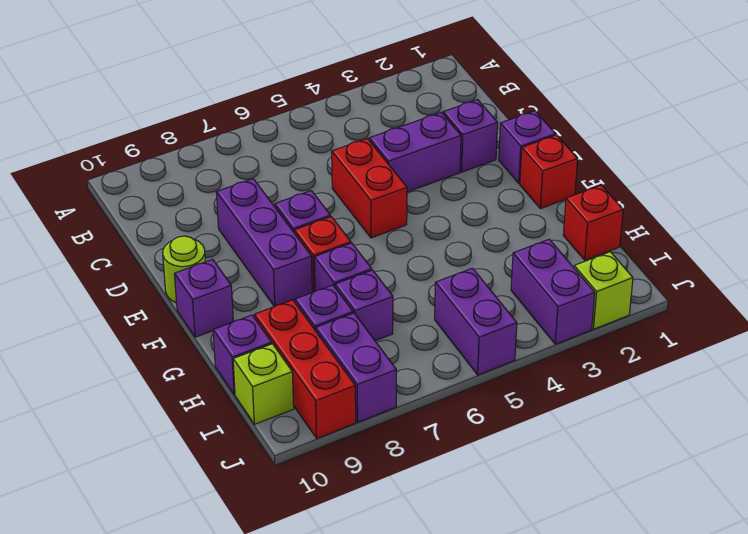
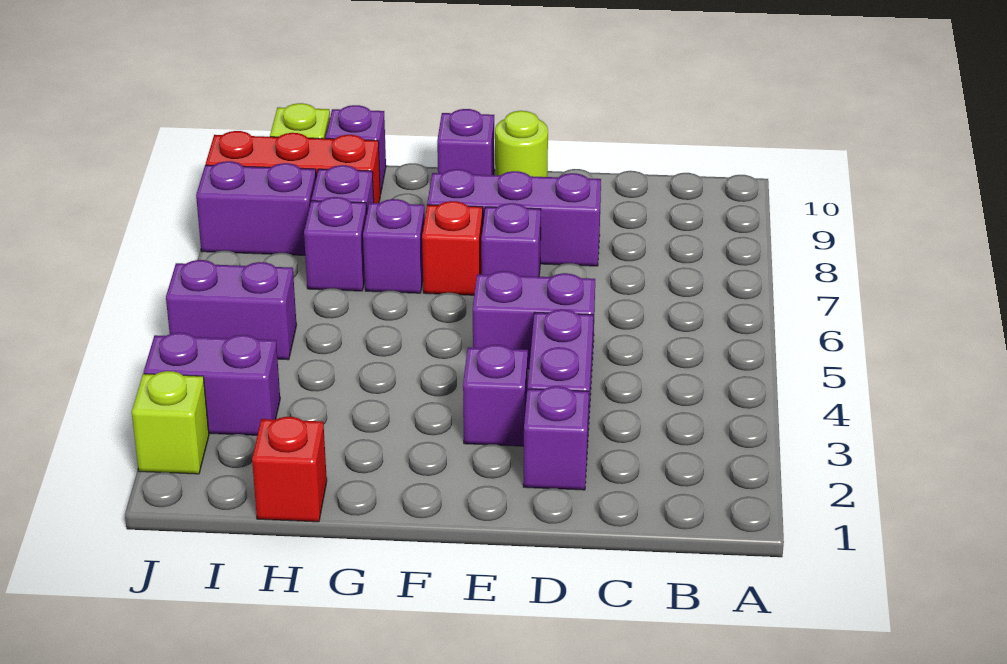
red brick D5:E5 level 1 -> purple brick D5:E5 level 1
purple brick E1 level 1 -> purple brick E3 level 1
red brick F1 level 1 -> none

